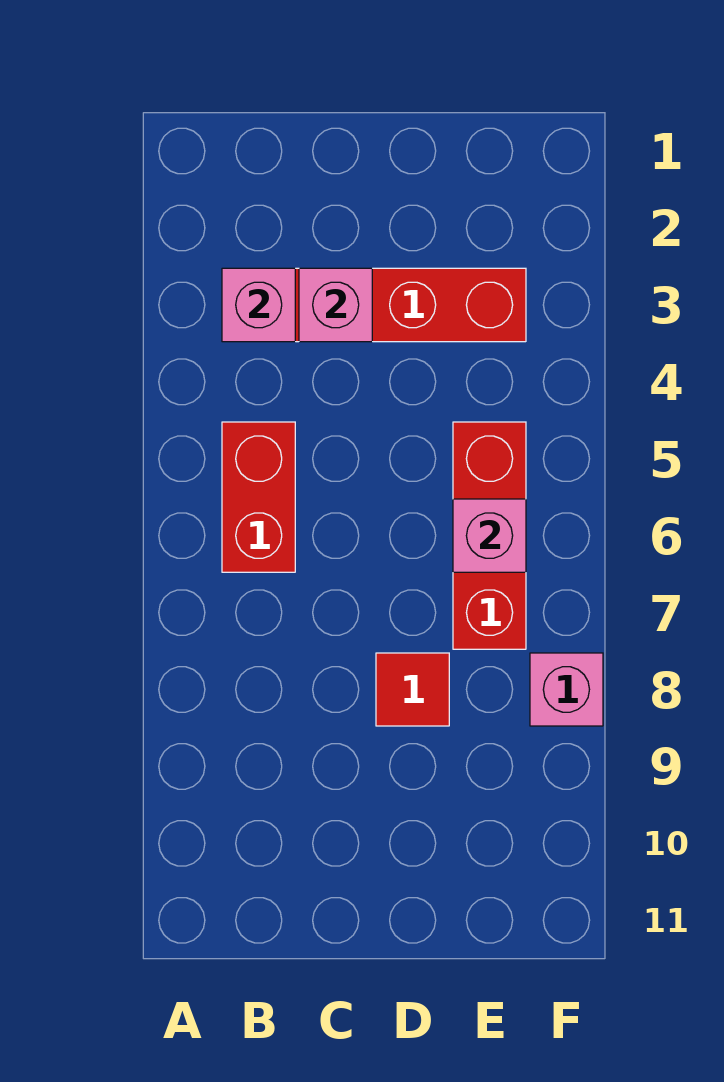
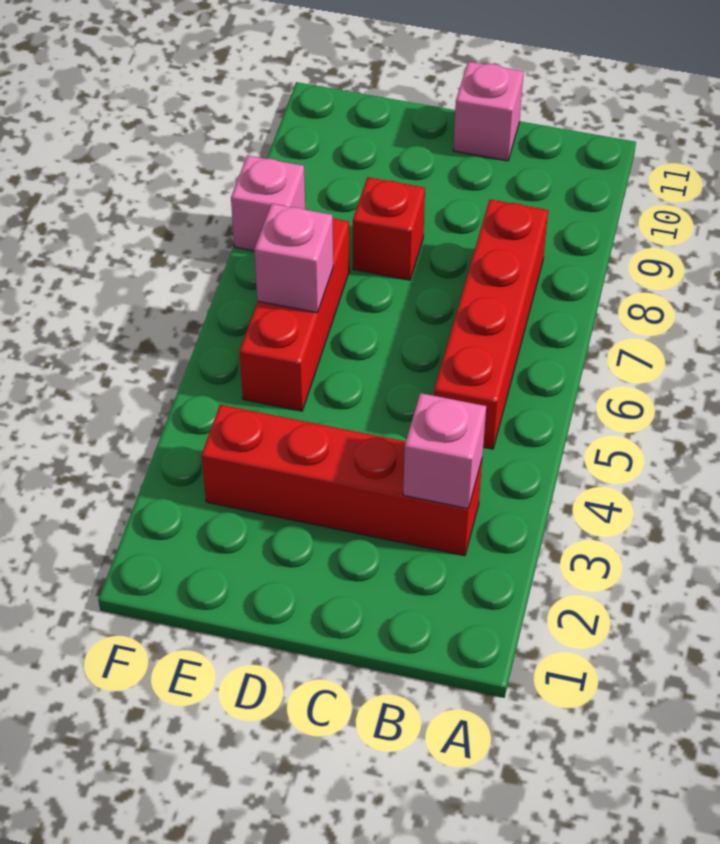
red brick B5:B6 level 1 -> red brick B5:B8 level 1
pink brick C3 level 2 -> pink brick C11 level 1
red tile D8 level 1 -> red brick D8 level 1

